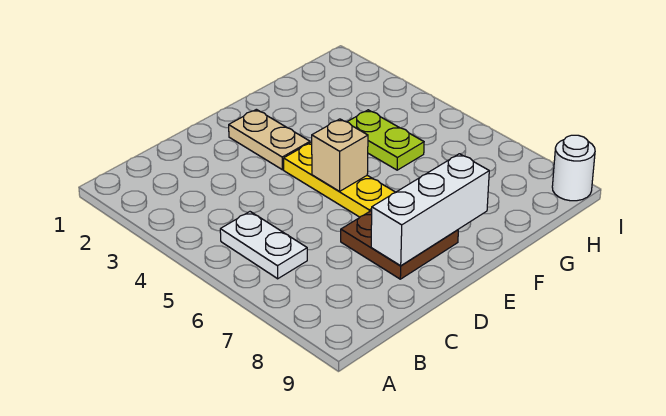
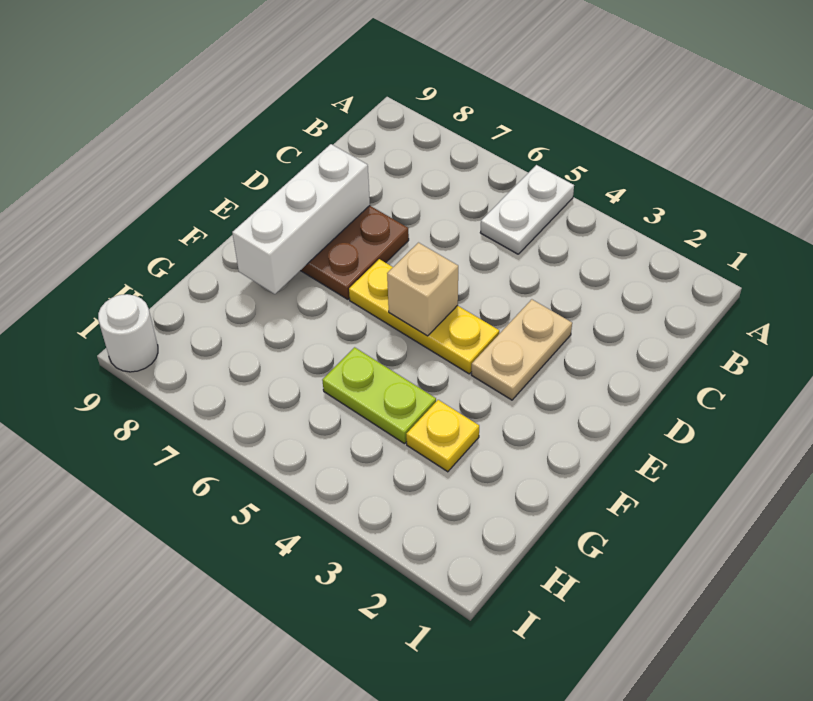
white plate B5:B6 level 1 -> white plate A5:B5 level 1
tan plate E2:E3 level 1 -> tan plate D3:E3 level 1
none -> yellow plate G3 level 1

